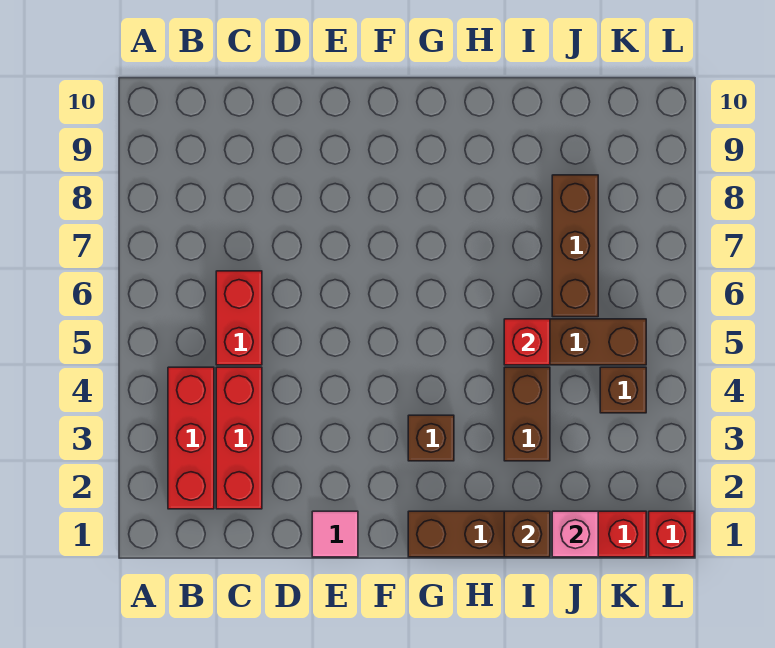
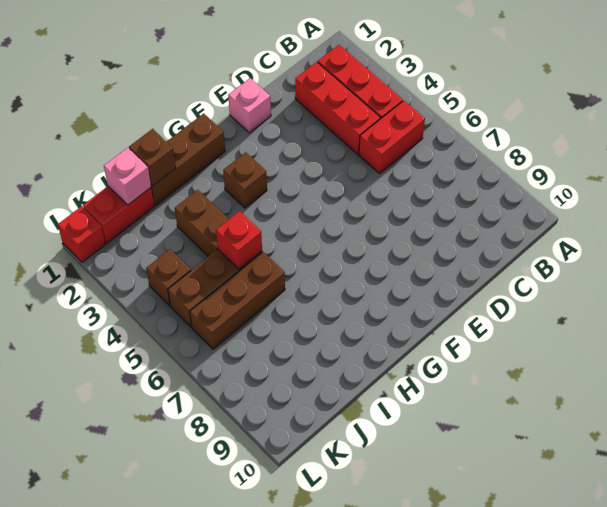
red brick C5:C6 level 1 -> red brick B5:C5 level 1
pink tile E1 level 1 -> pink brick E1 level 1
brown brick J6:J8 level 1 -> brown brick I6:K6 level 1

